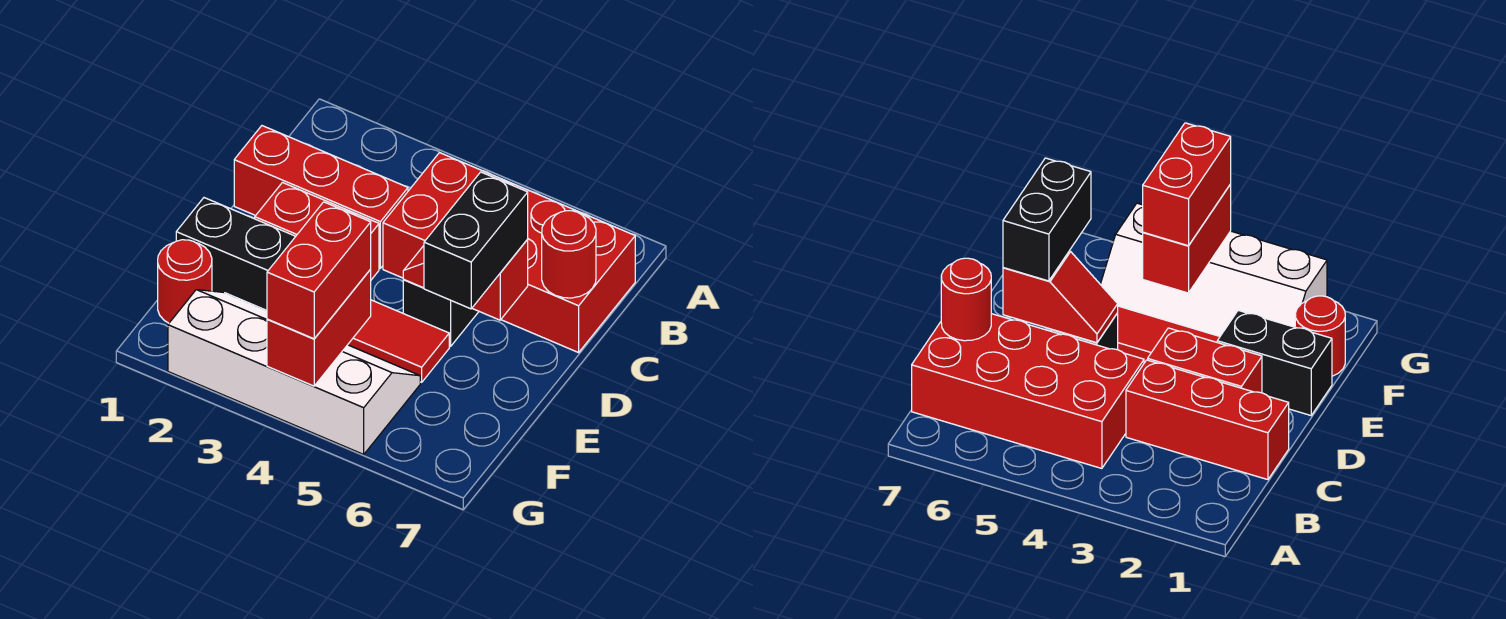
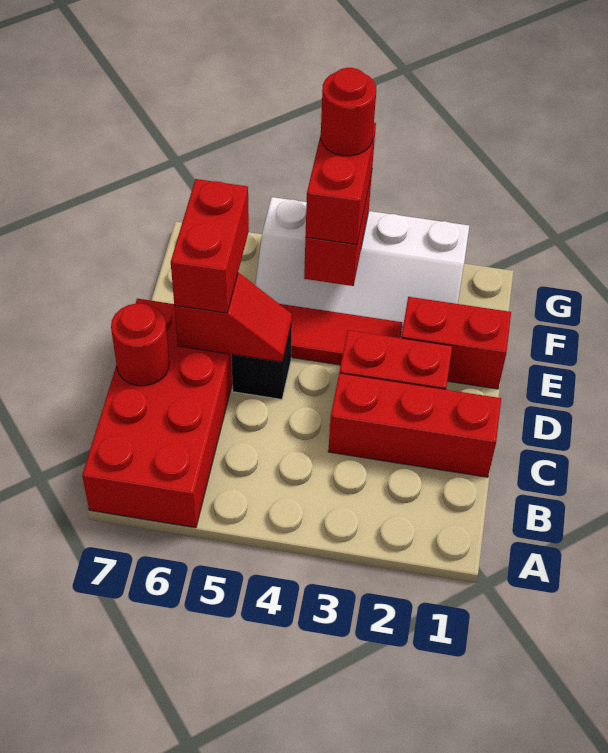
red brick B4:C7 level 1 -> red brick A6:D7 level 1
black brick D6:E6 level 3 -> red brick D6:E6 level 3
black brick E1:E2 level 1 -> red brick E1:E2 level 1
red round brick F1 level 1 -> red round brick G4 level 4

